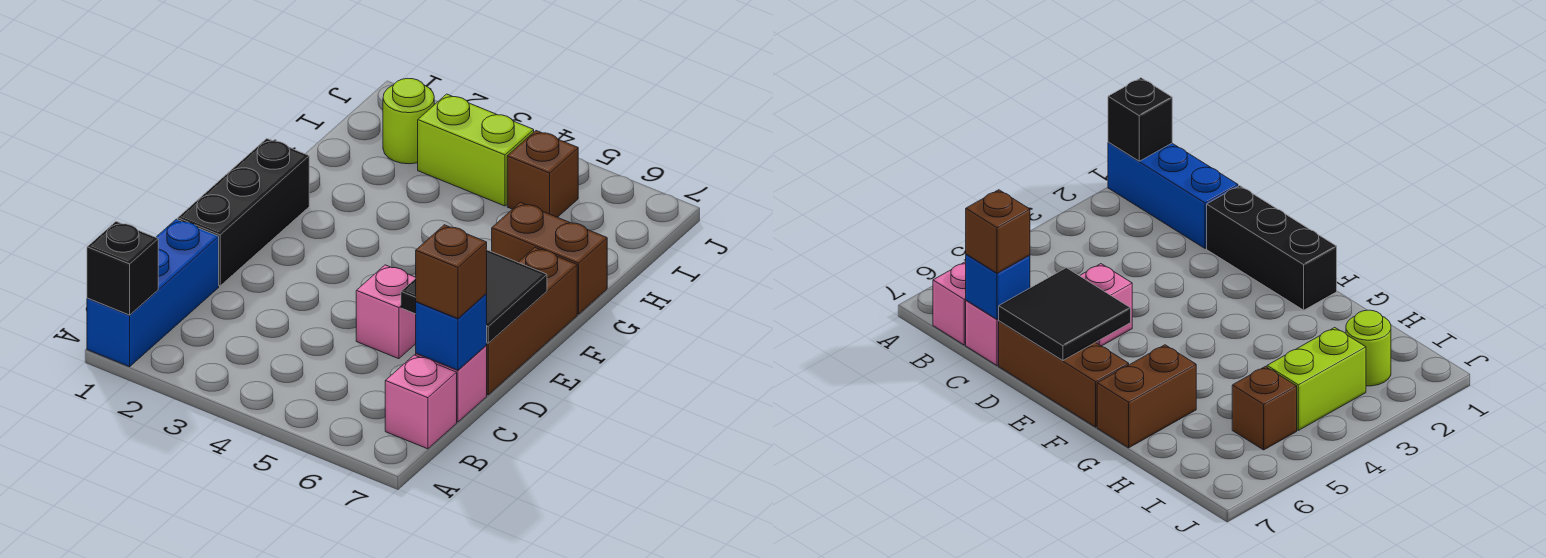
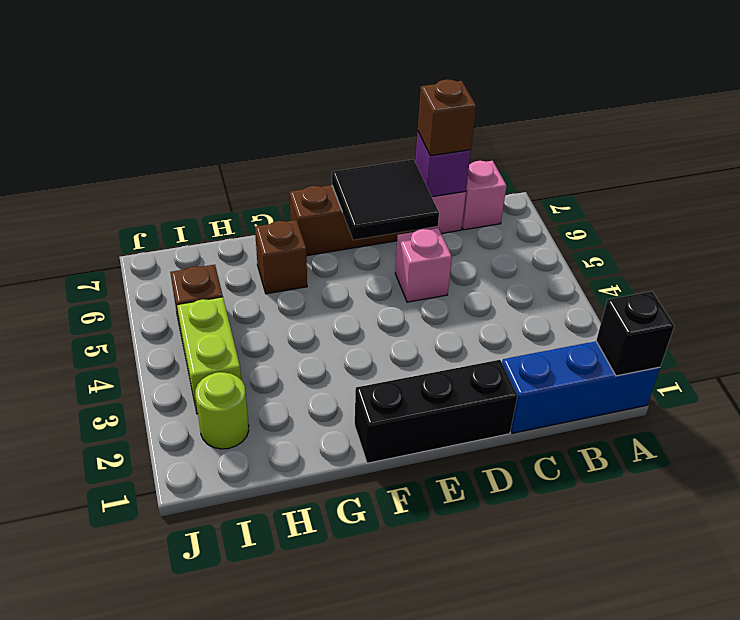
blue brick C7 level 2 -> purple brick C7 level 2
brown brick G6:G7 level 1 -> brown brick G6 level 1

